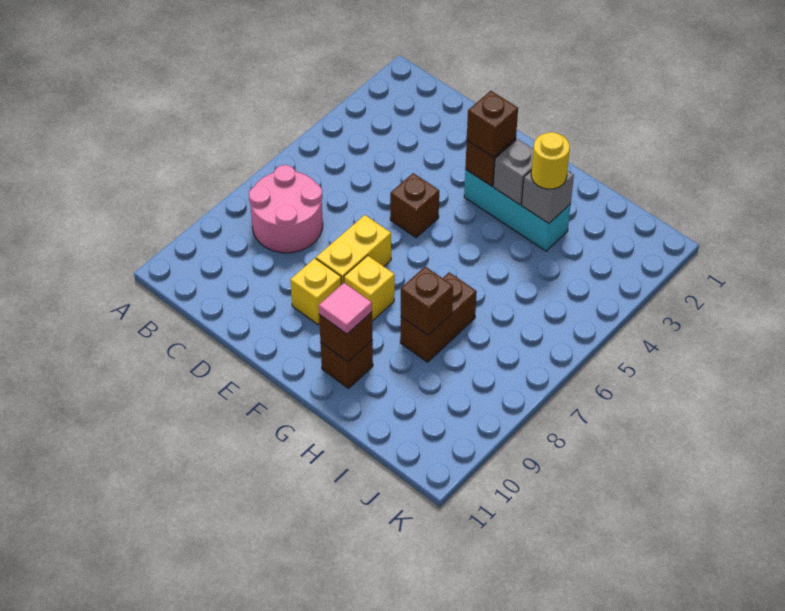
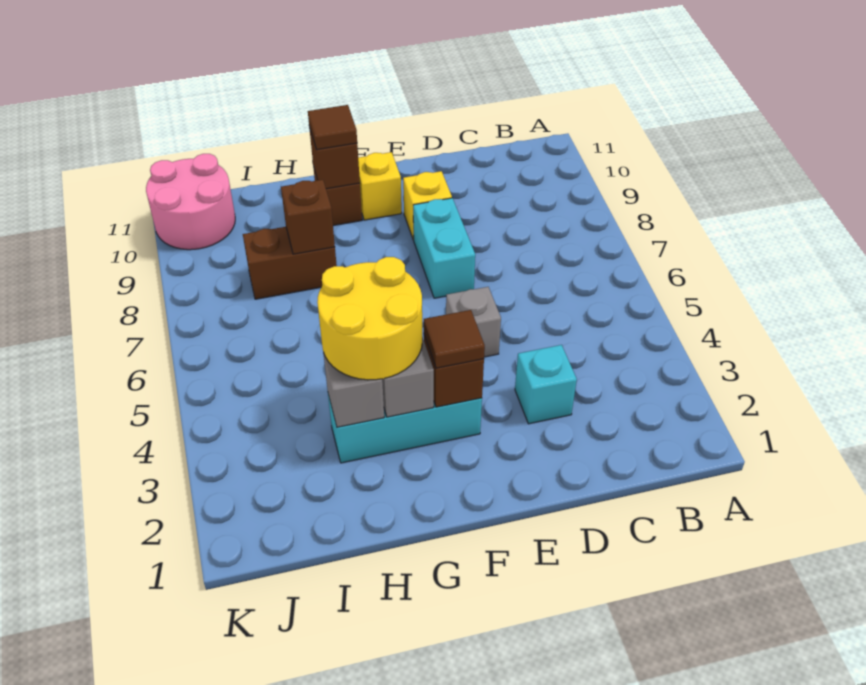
pink round brick B7:C8 level 1 -> pink round brick J10:K11 level 1
none -> cyan brick D3 level 1
brown brick E5 level 1 -> grey brick E5 level 1
yellow brick E7:E8 level 1 -> cyan brick E7:E8 level 1
brown brick F3 level 3 -> brown tile F3 level 3
yellow brick F8 level 1 -> yellow brick F10 level 1
pink tile G10 level 3 -> brown tile G10 level 3
yellow round brick H3 level 3 -> yellow round brick G3:H4 level 3
brown brick H7:H8 level 1 -> brown brick H8:I8 level 1

